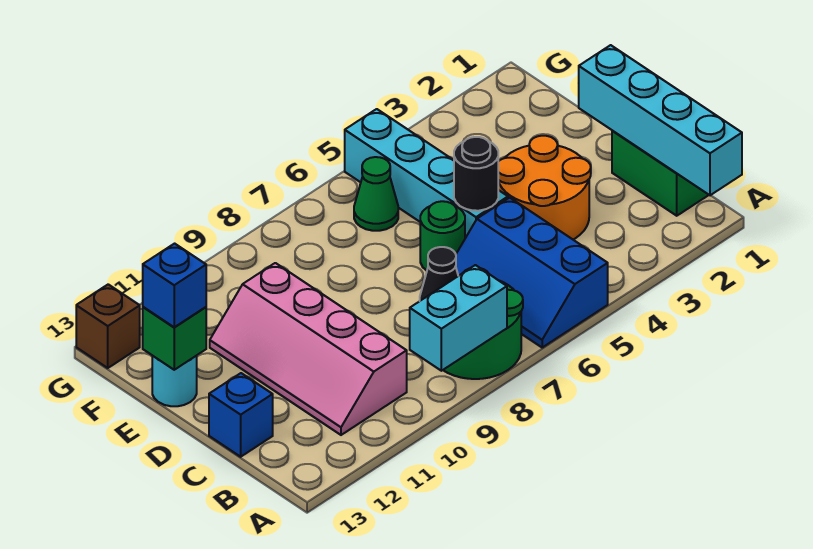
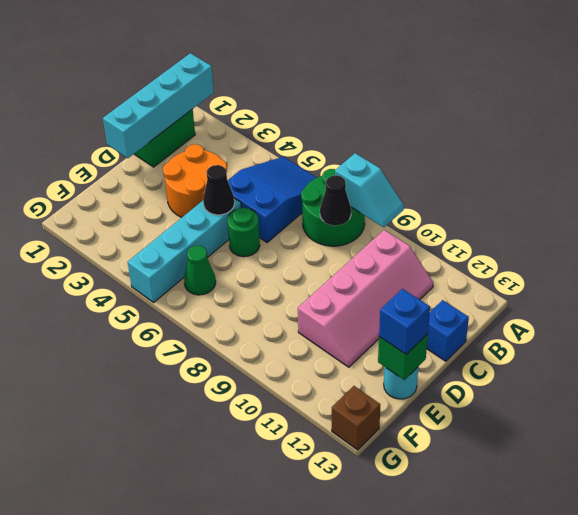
blue slope A5:C6 level 1 top 5 -> blue slope A5:C6 level 1 top C
cyan brick A8:A9 level 2 -> cyan slope A8:A9 level 2 top 8
black round brick D5 level 2 -> black cone D5 level 2

